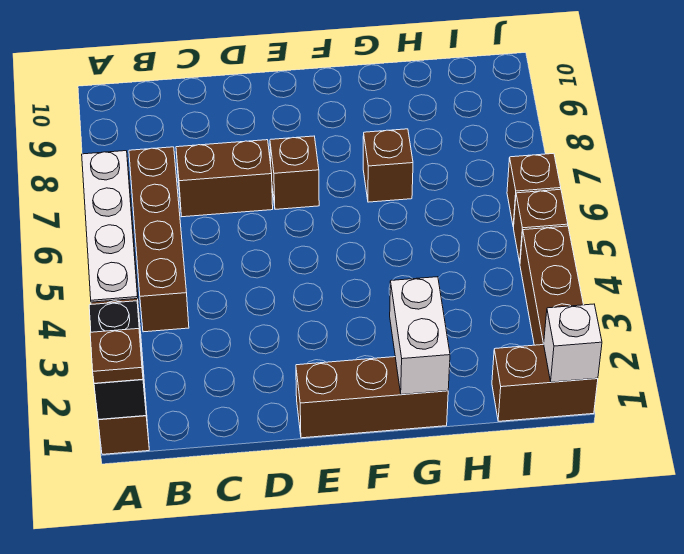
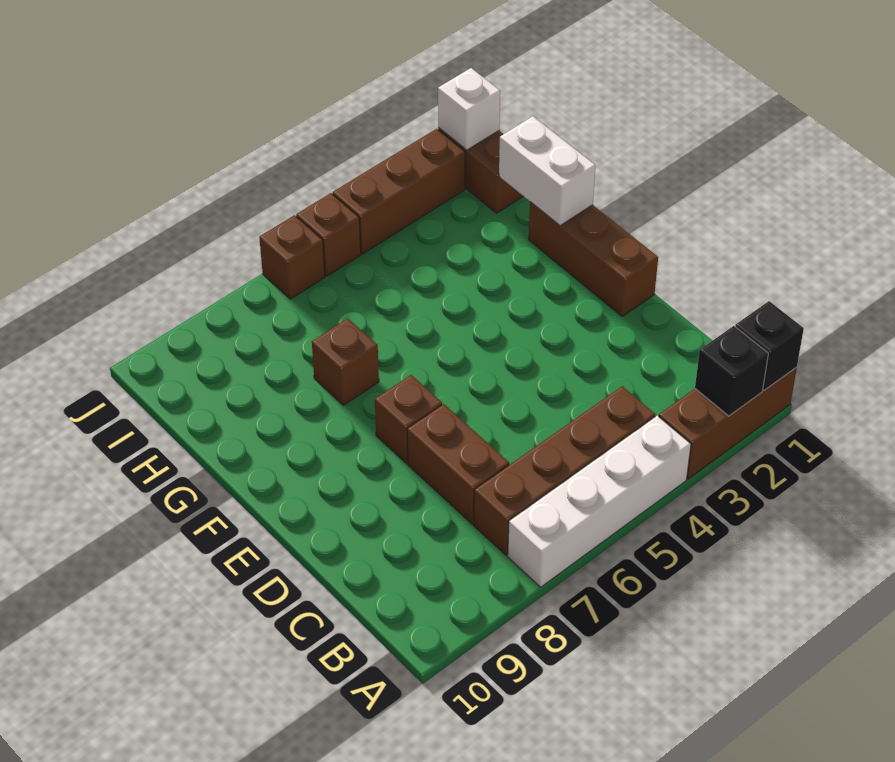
brown plate A1 level 3 -> none
white brick G1:G2 level 2 -> white brick G1:H1 level 2

